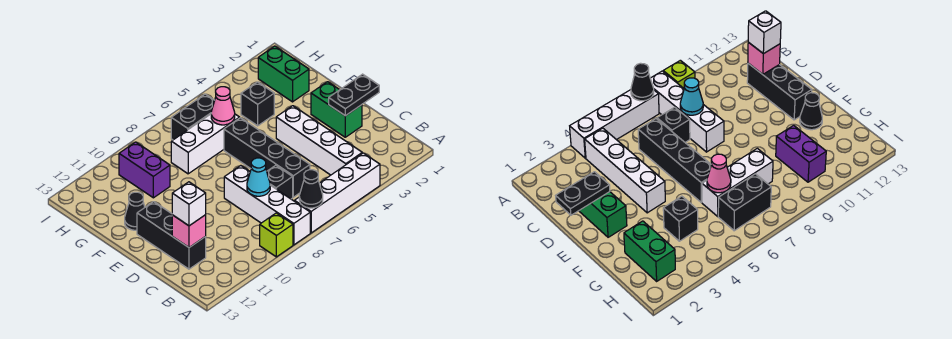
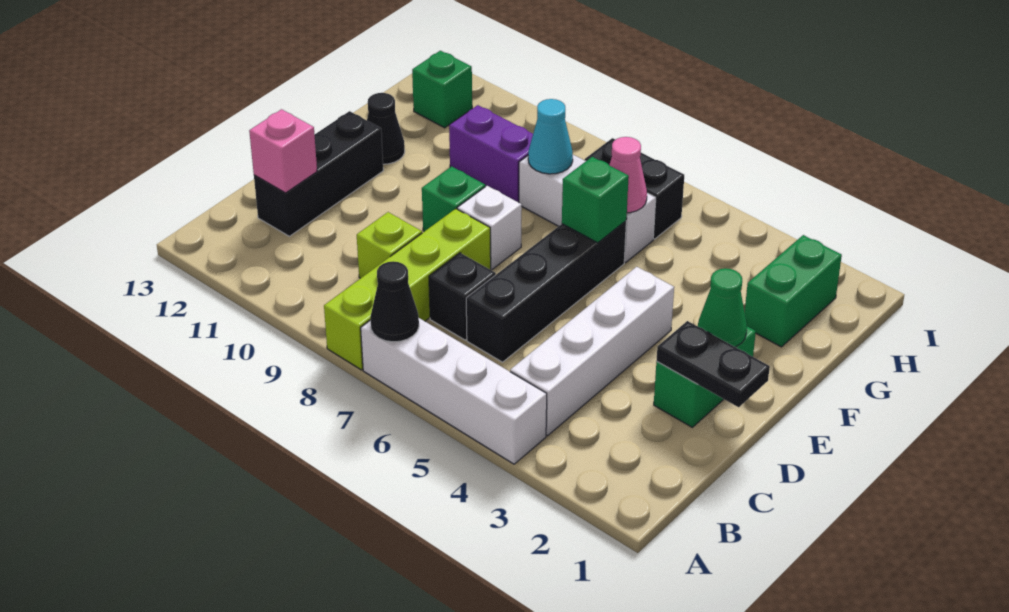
white brick A8:D8 level 1 -> lime brick A8:D8 level 1
lime brick A9 level 1 -> lime brick C9 level 1
cyan cone C8 level 2 -> cyan cone G8 level 2
white brick C12 level 3 -> white brick E8 level 1
none -> green cone E2 level 2
none -> green brick E9 level 1
none -> green brick F6 level 2
black brick G4 level 1 -> none
purple brick G10:H10 level 1 -> purple brick G9:G10 level 1
none -> green brick H12 level 1

